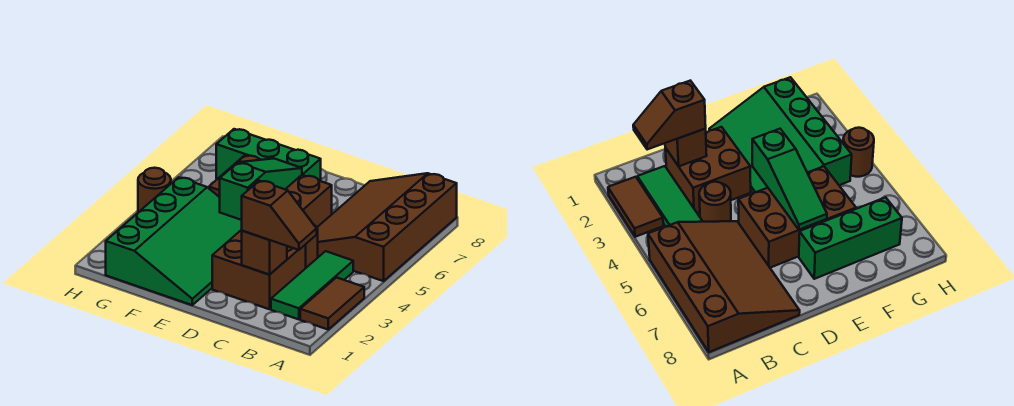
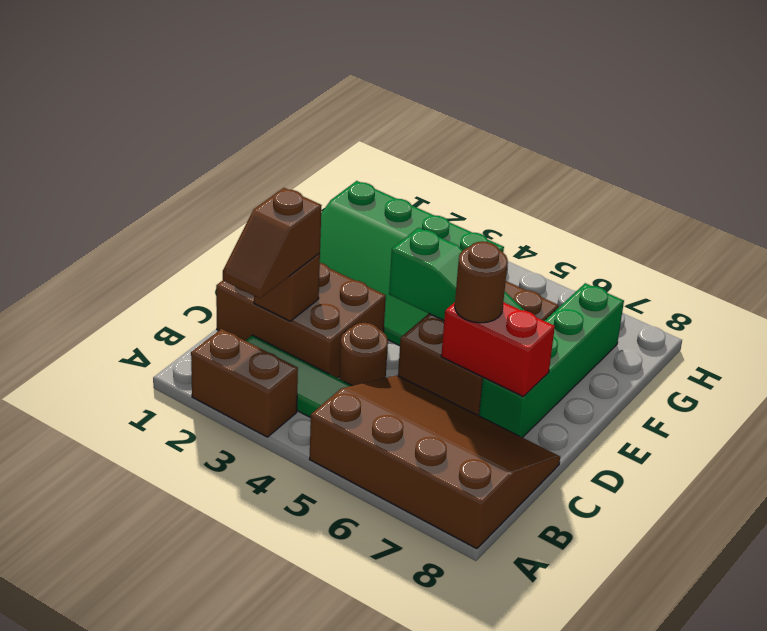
brown tile A2:A3 level 1 -> brown brick A2:A3 level 1
brown brick C2:D3 level 1 -> brown brick C1:D3 level 1
none -> red brick D6:D7 level 2
green brick E7:G7 level 1 -> green brick D7:G7 level 1
brown round brick H4 level 1 -> brown round brick D6 level 3

